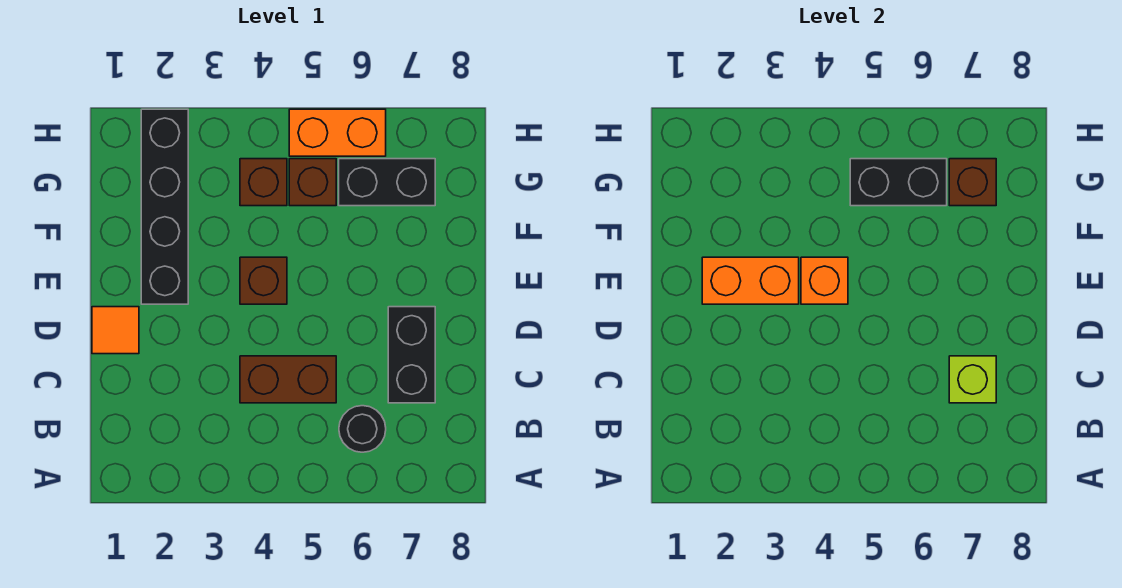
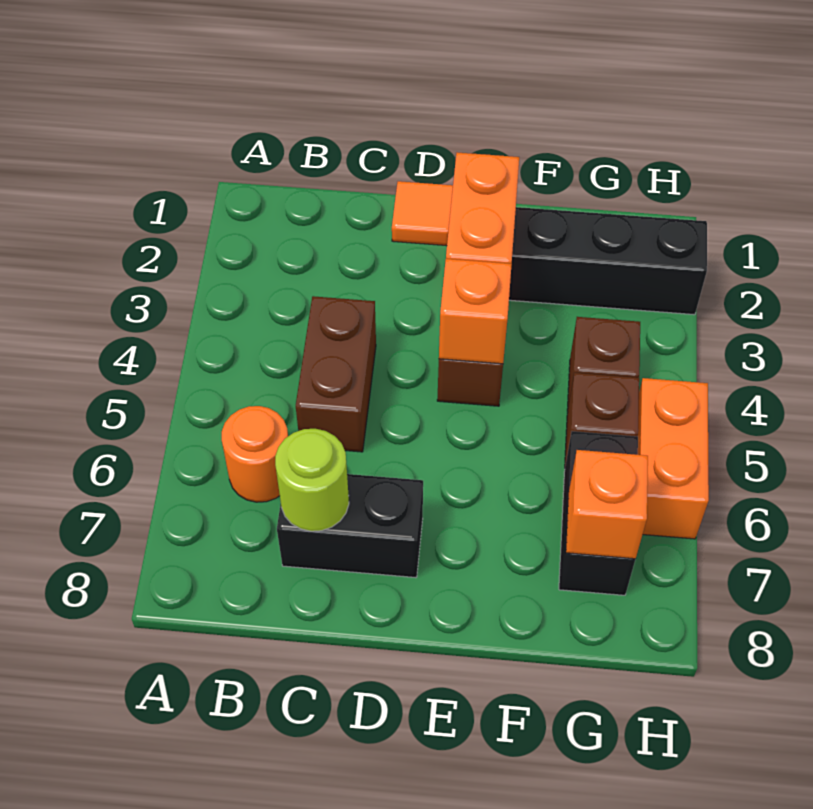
black round brick B6 level 1 -> orange round brick B6 level 1
lime brick C7 level 2 -> lime round brick C7 level 2
black brick G5:G6 level 2 -> none
brown brick G7 level 2 -> orange brick G7 level 2

